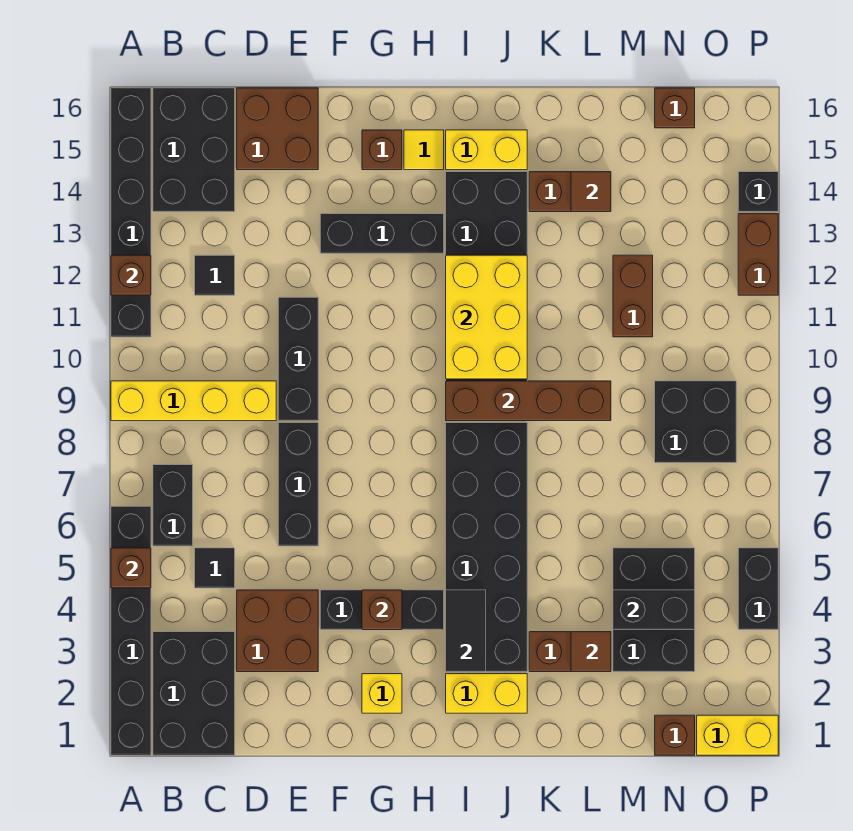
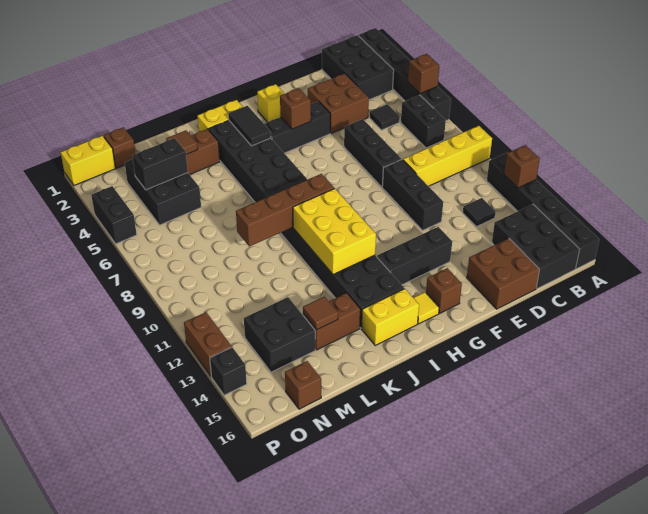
brown brick M11:M12 level 1 -> none
black brick N8:O9 level 1 -> black brick M13:N14 level 1

